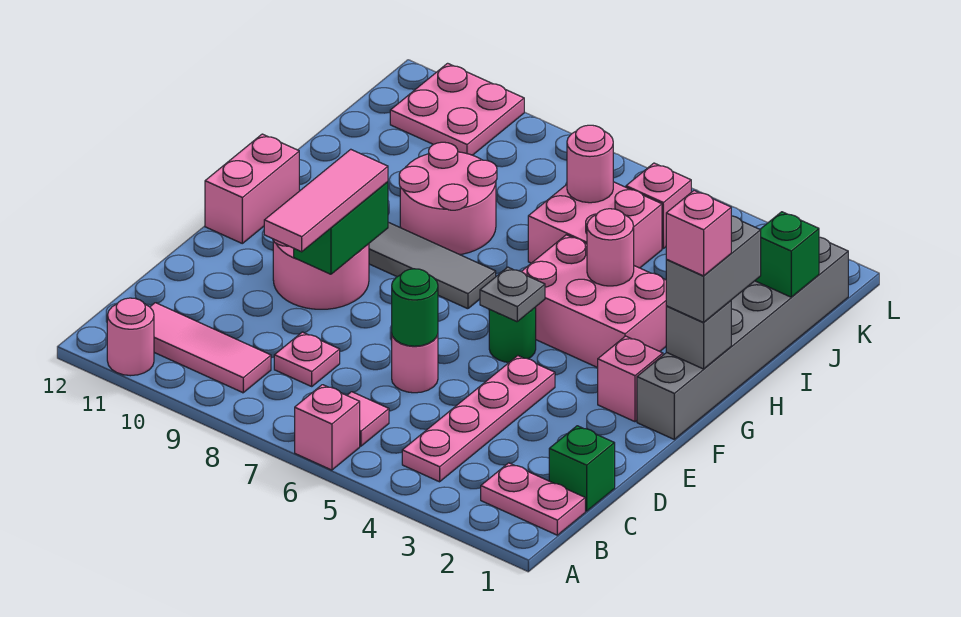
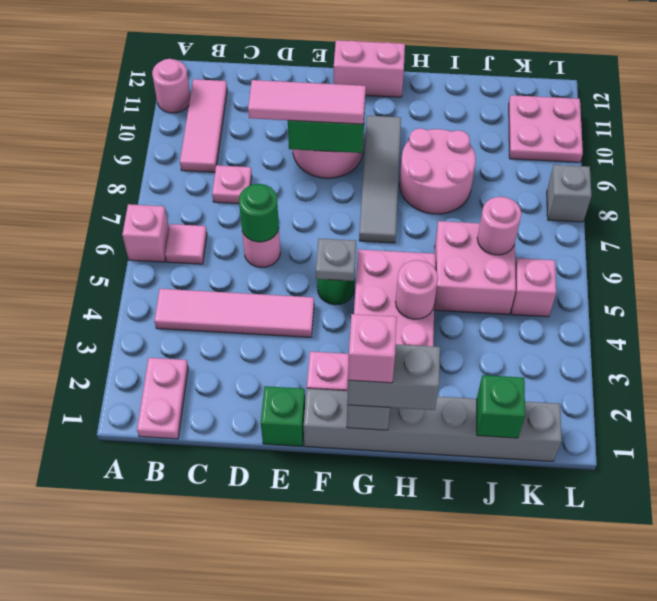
pink plate B4:E4 level 1 -> pink tile B4:E4 level 1
green brick C1 level 1 -> green brick E1 level 1
none -> grey brick L8 level 1

